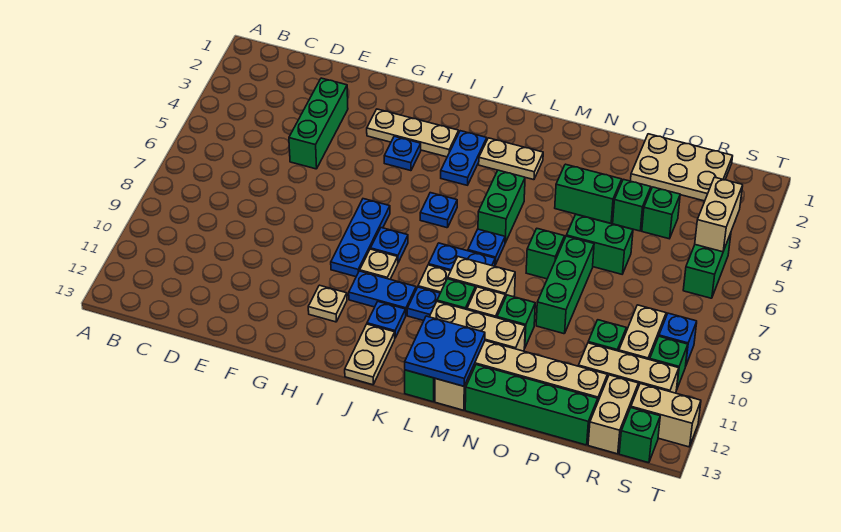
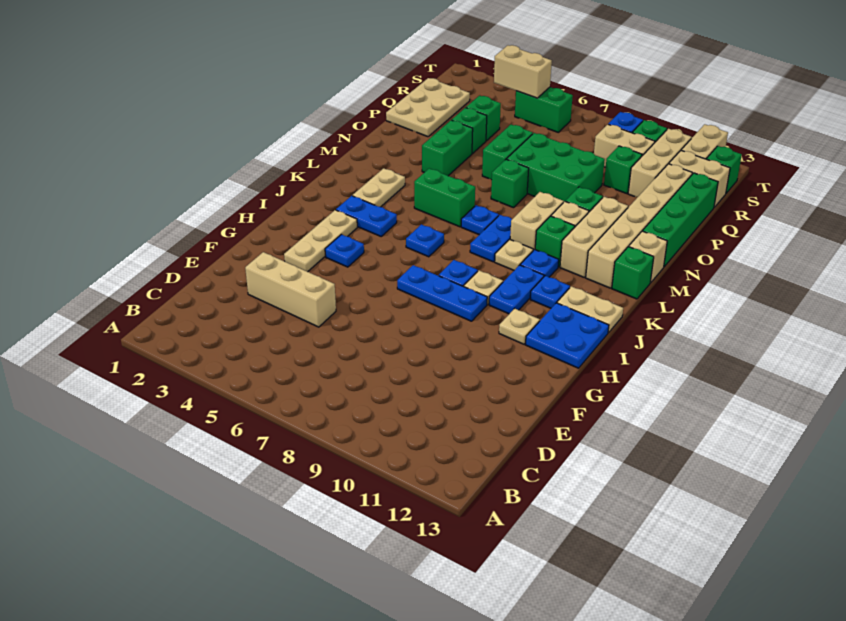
green brick E3:E5 level 1 -> tan brick E3:E5 level 1
blue plate L12:M13 level 2 -> blue plate H12:I13 level 1
green brick O7:O9 level 1 -> green brick O7:P9 level 1

